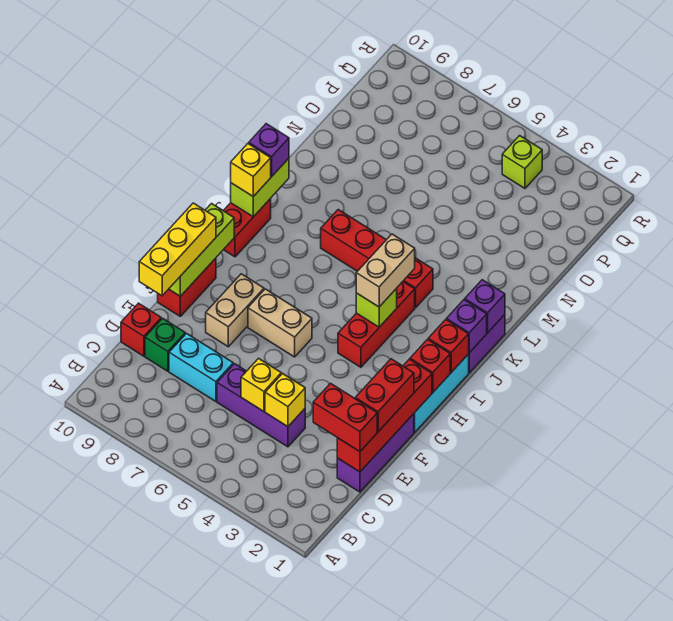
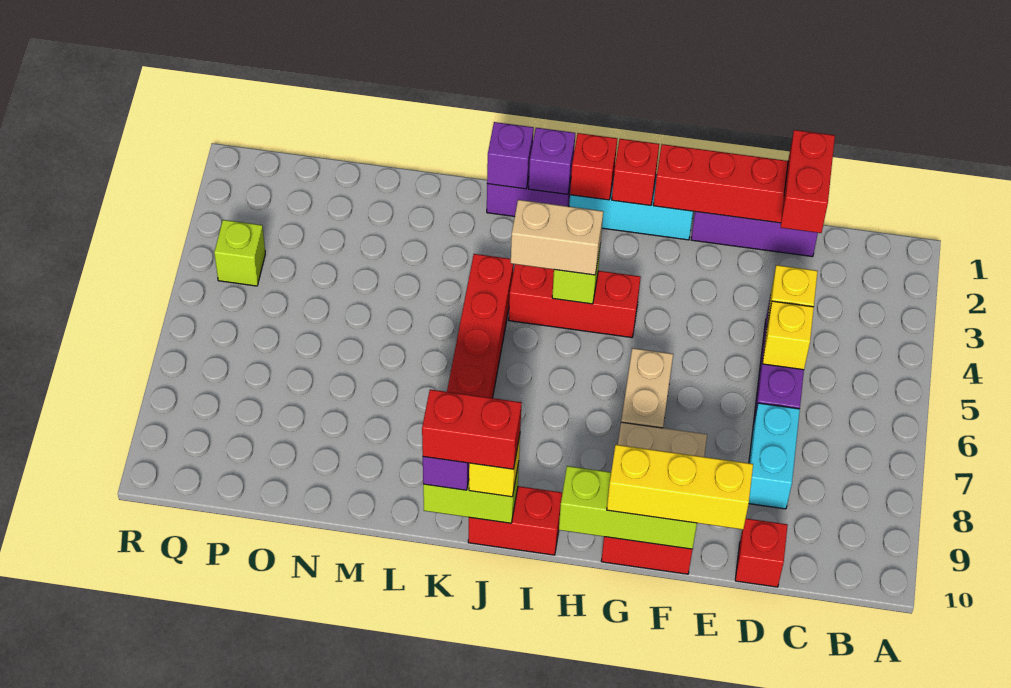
green brick D9 level 1 -> none
red brick E1:F1 level 3 -> red brick J10:K10 level 4

